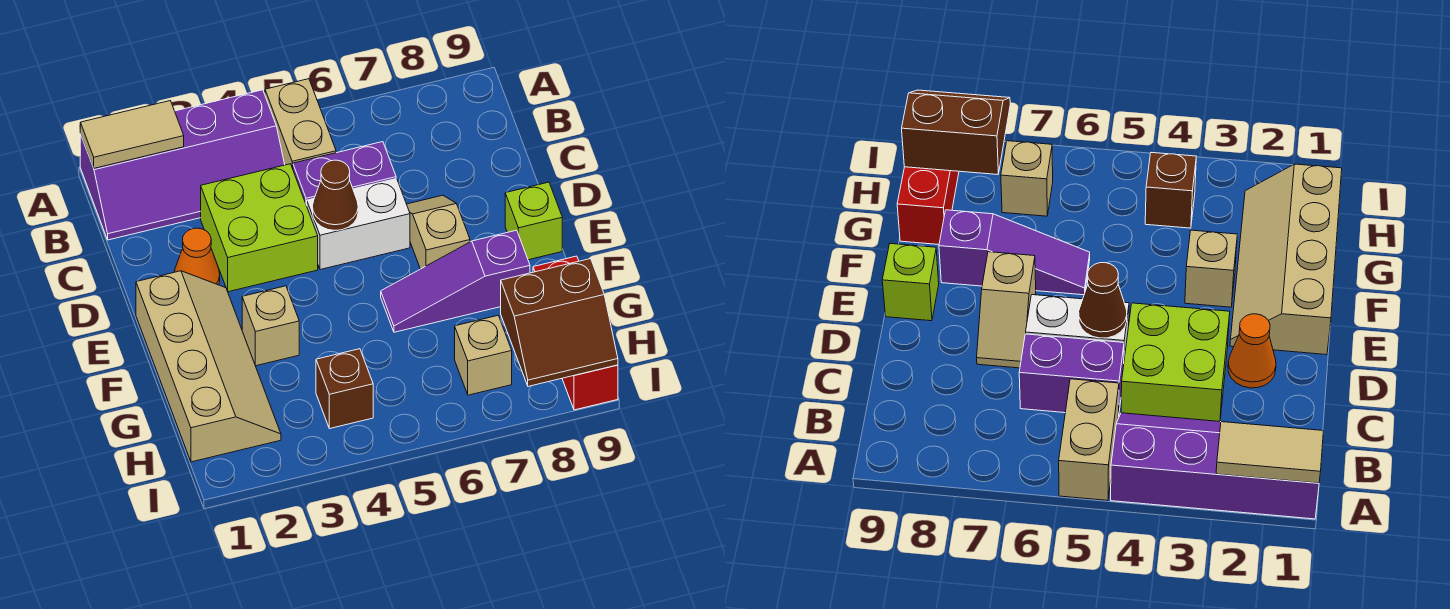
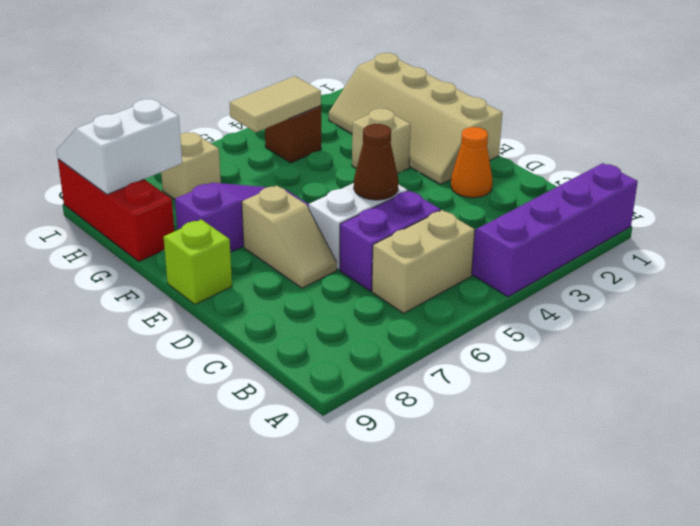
tan tile A1:A2 level 2 -> tan tile H4:H5 level 2
tan brick A5:B5 level 1 -> tan brick B5:B6 level 1
lime brick C3:D4 level 1 -> none
brown slope H8:I9 level 2 top H -> white slope H8:I9 level 2 top H

